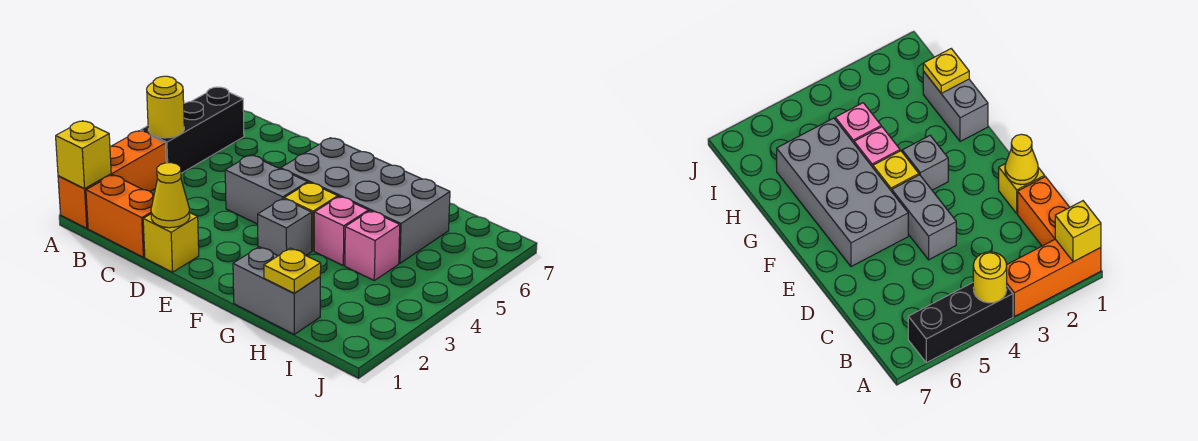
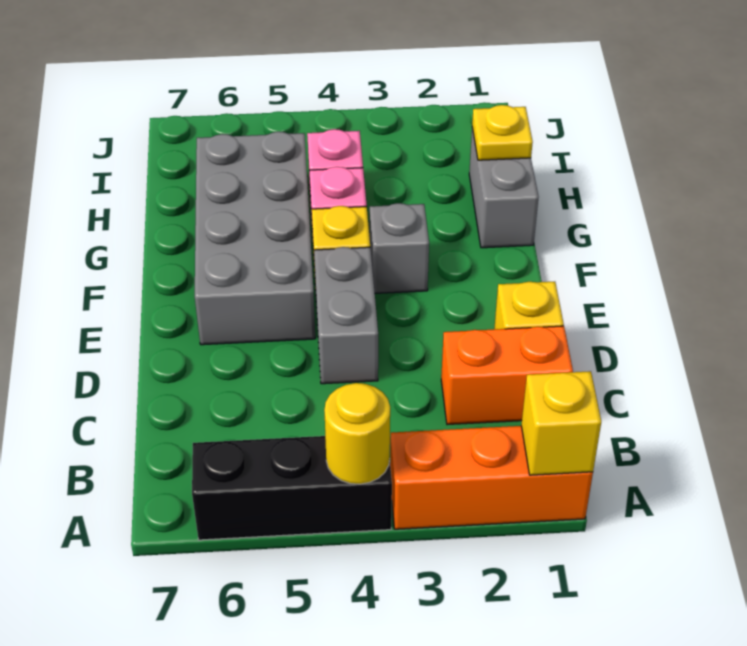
orange brick B1:C1 level 1 -> orange brick C1:C2 level 1
yellow cone D1 level 2 -> none

